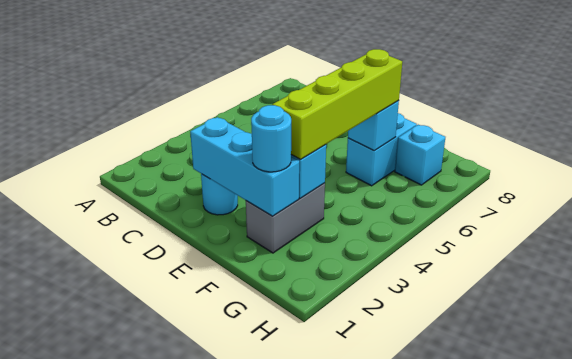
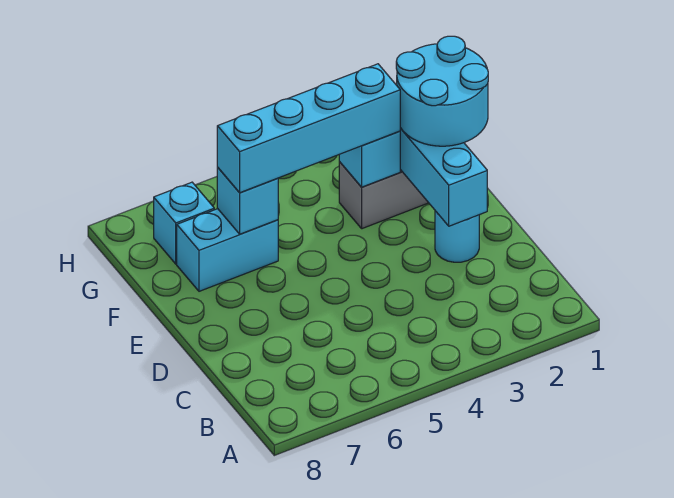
cyan round brick F2 level 3 -> cyan round brick E1:F2 level 3
lime brick F3:F6 level 3 -> cyan brick F3:F6 level 3

